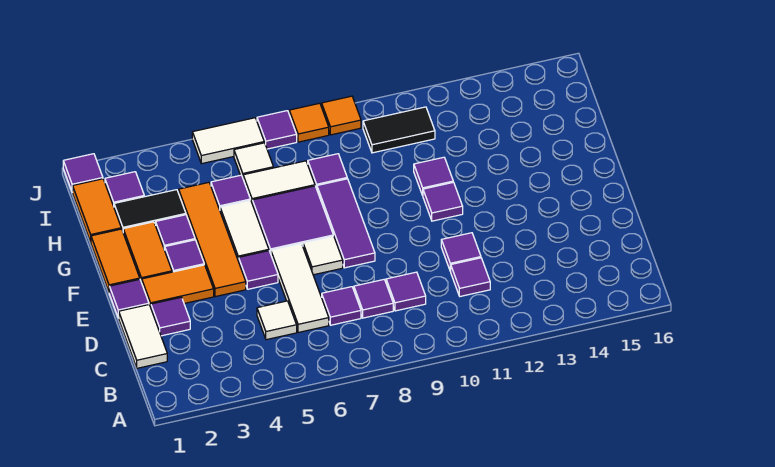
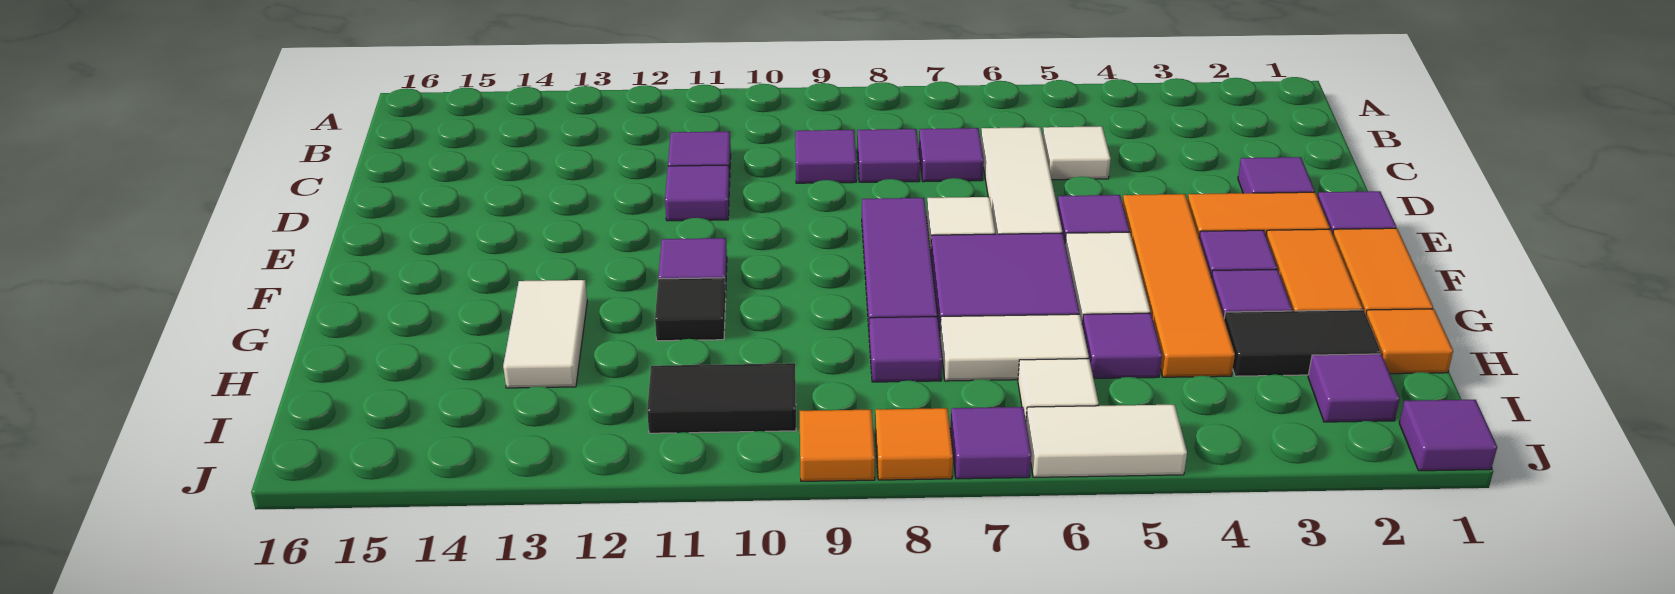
white tile C1:D1 level 1 -> white tile G13:H13 level 1
purple tile G11 level 1 -> black tile G11 level 1
orange tile H1:I1 level 1 -> orange tile H1 level 1

